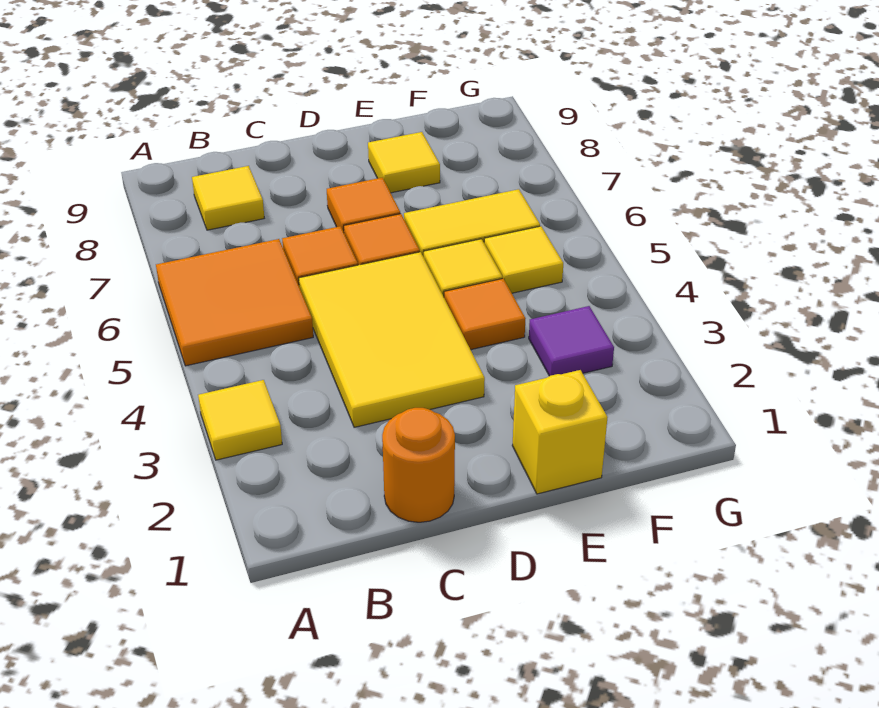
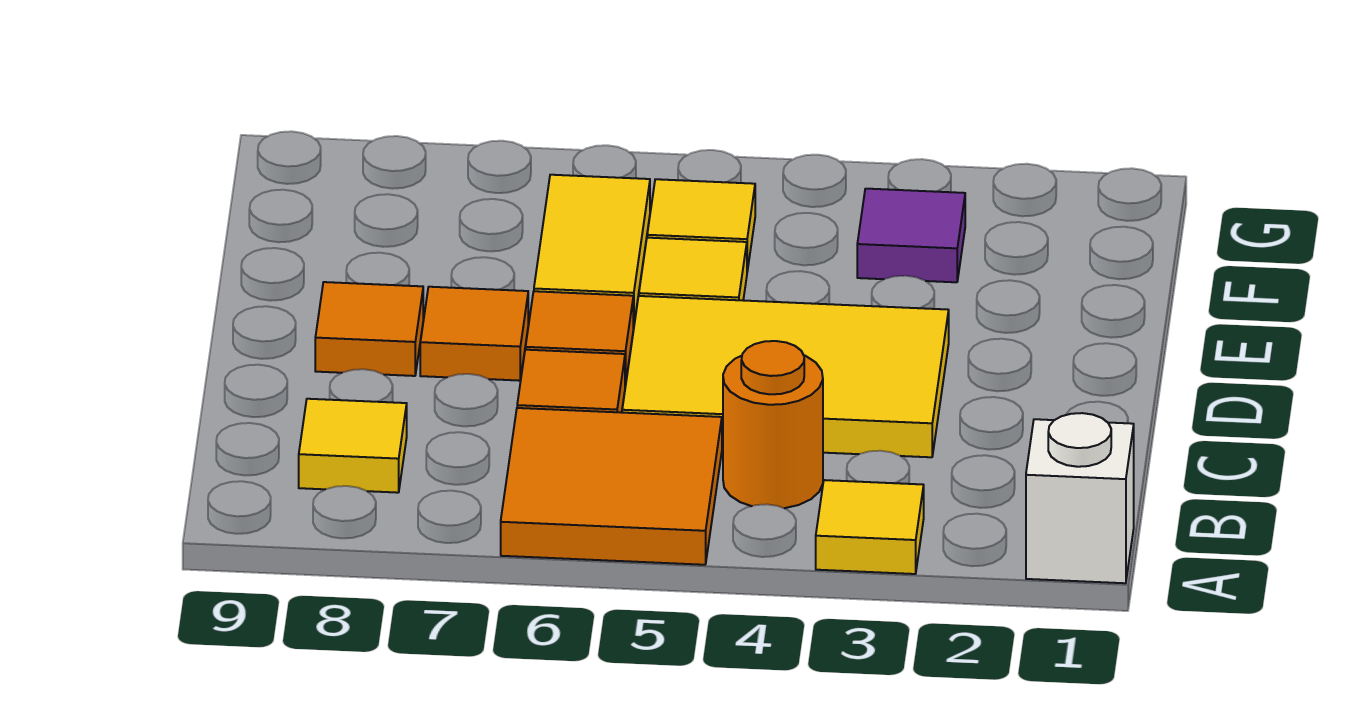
none -> white brick A1 level 1
orange round brick C1 level 1 -> orange round brick B4 level 1
yellow brick E1 level 1 -> none
orange tile E4 level 1 -> orange tile D8 level 1
yellow tile E8 level 1 -> none

